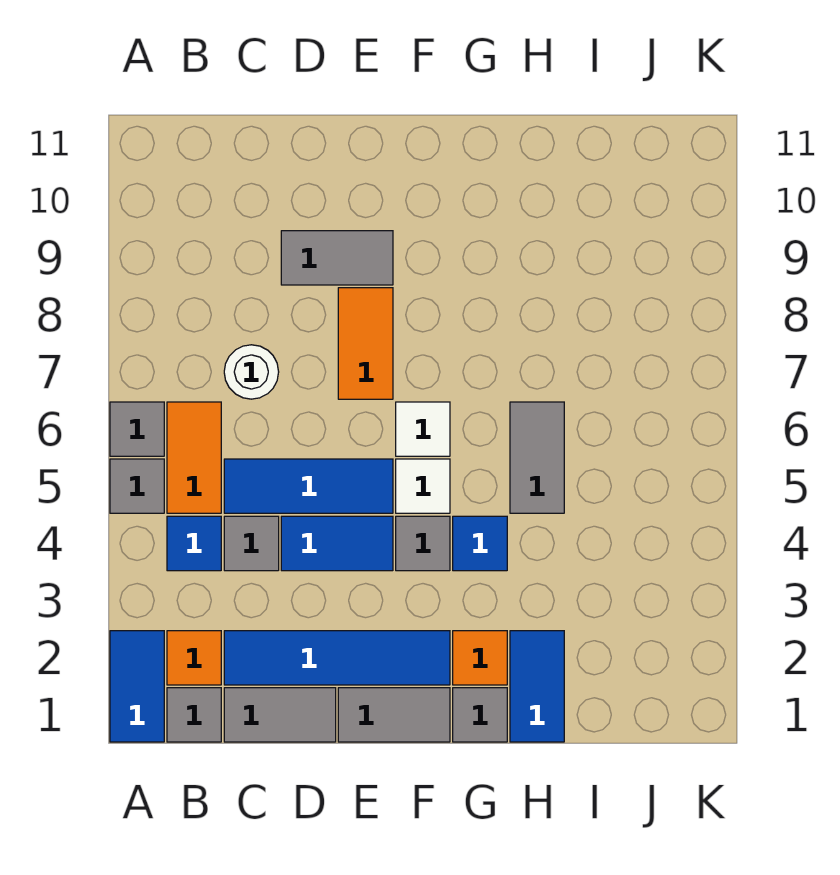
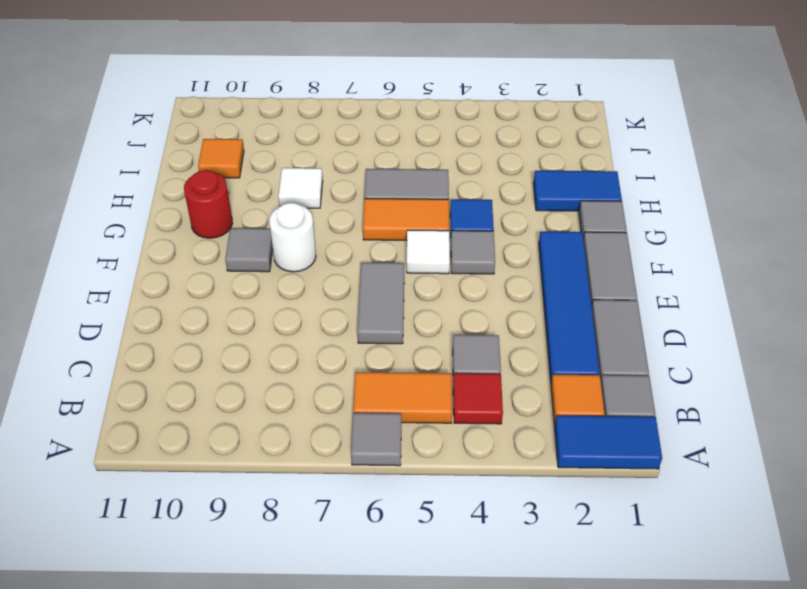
grey tile A5 level 1 -> grey tile F9 level 1
blue tile B4 level 1 -> red tile B4 level 1
blue tile C5:E5 level 1 -> none
white round brick C7 level 1 -> white round brick F8 level 1
blue tile D4:E4 level 1 -> none
grey tile D9:E9 level 1 -> grey tile D6:E6 level 1
orange tile E7:E8 level 1 -> orange tile G5:G6 level 1
white tile F6 level 1 -> white tile H8 level 1
orange tile G2 level 1 -> orange tile I10 level 1
none -> red round brick G10 level 1

